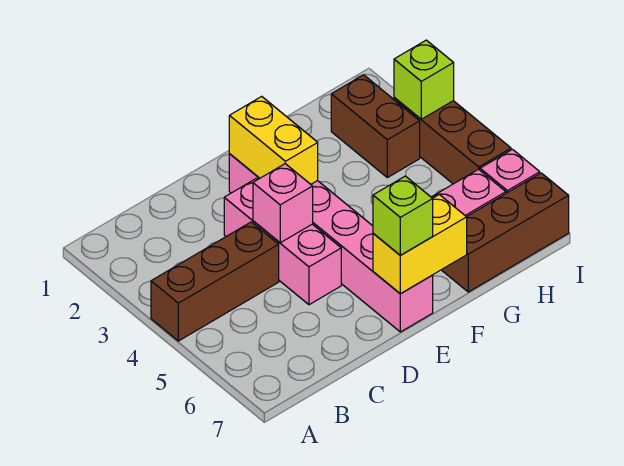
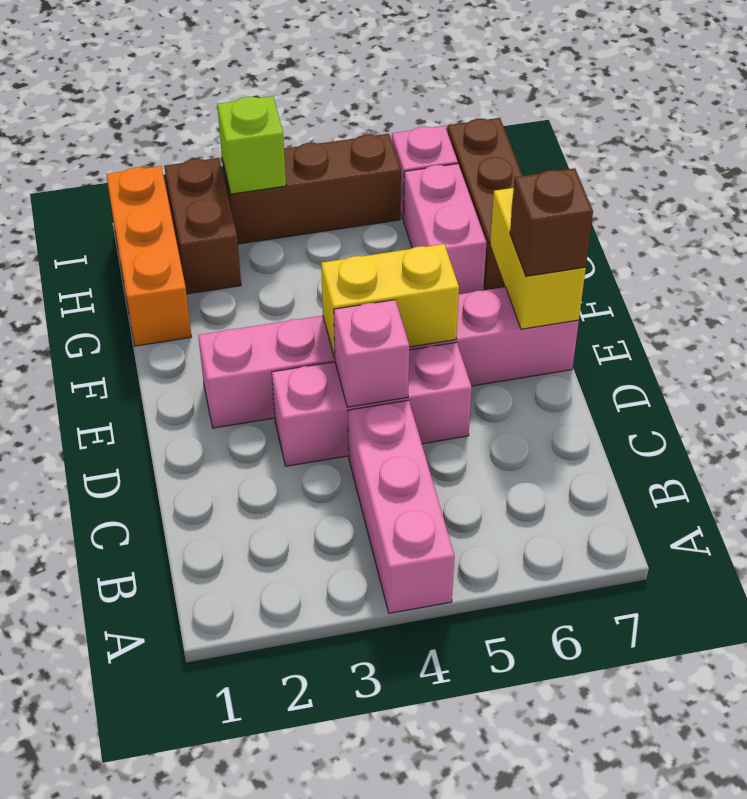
brown brick A4:C4 level 1 -> pink brick A4:C4 level 1
yellow brick E2:E3 level 2 -> yellow brick E4:E5 level 2
lime brick E7 level 3 -> brown brick E7 level 3
none -> orange brick G1:I1 level 1
brown brick H2:H3 level 1 -> brown brick H2:I2 level 1

